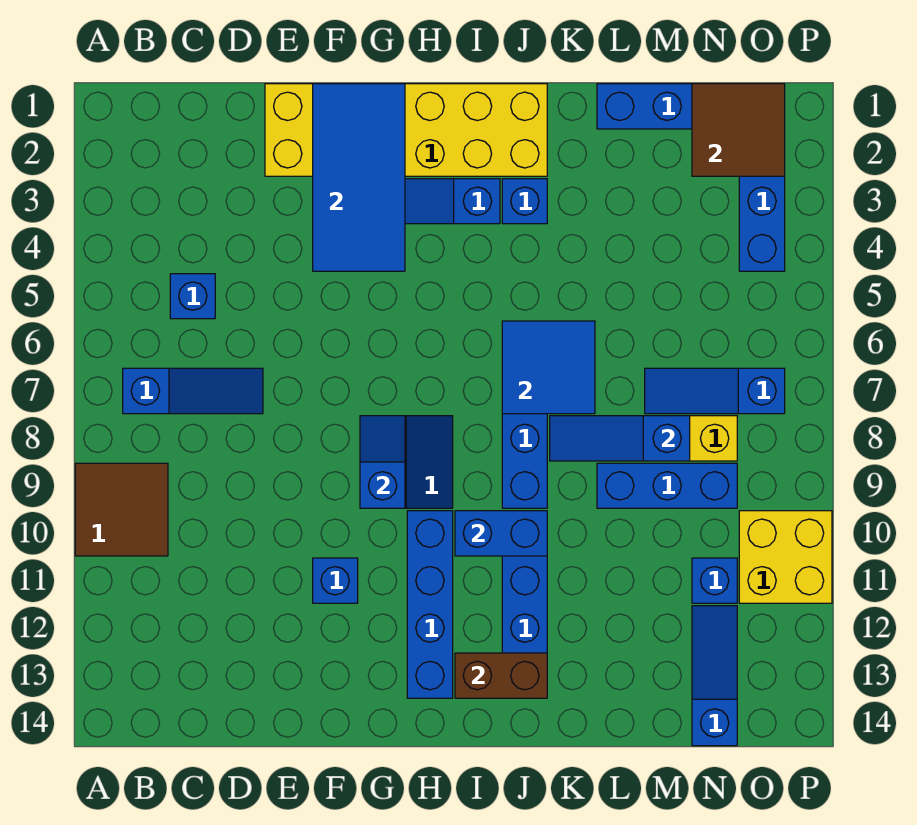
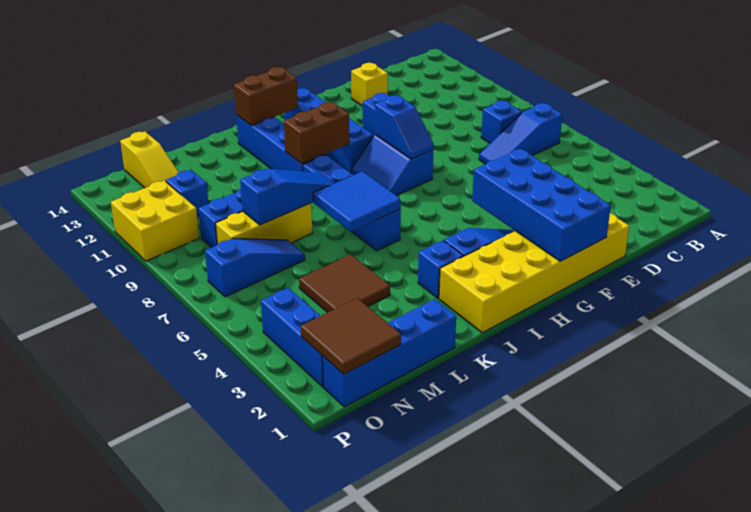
brown tile A9:B10 level 1 -> brown tile L4:M5 level 1
blue brick C5 level 1 -> blue brick C8 level 1
none -> yellow brick E13 level 1
blue tile F1:G4 level 2 -> blue brick F1:G4 level 2
blue brick I10:J10 level 2 -> brown brick I10:J10 level 2
blue slope N12:N14 level 1 top 14 -> yellow slope N12:N14 level 1 top 14

